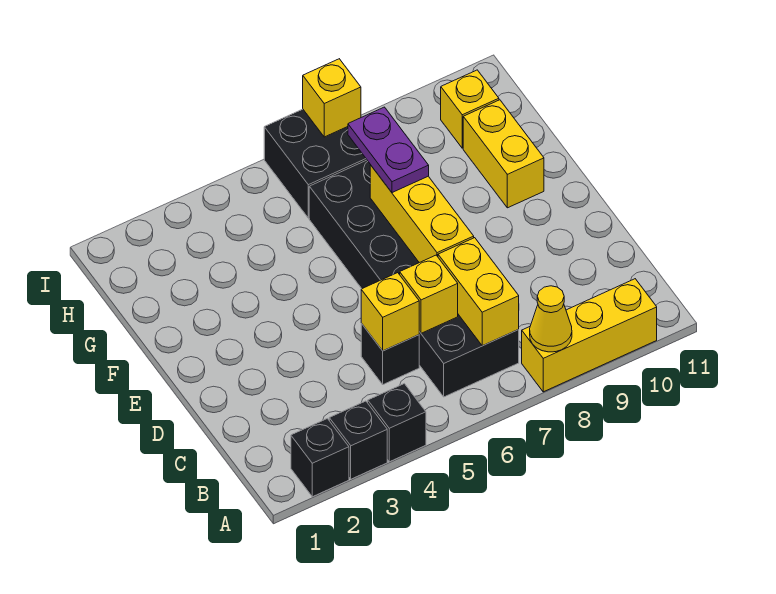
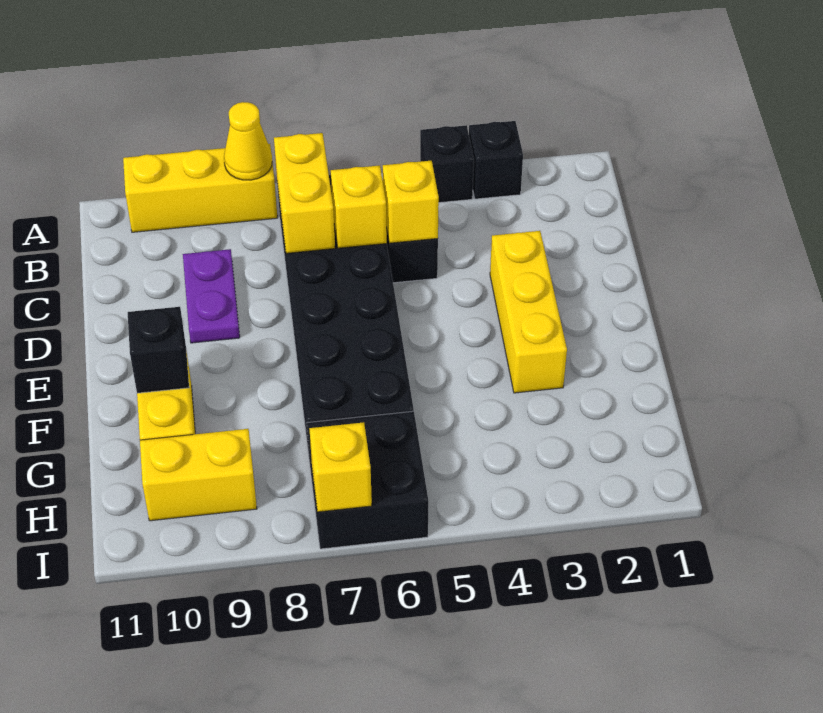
black brick A2 level 1 -> black brick F10 level 2
yellow brick D7:F7 level 2 -> yellow brick D3:F3 level 1
purple plate F7:G7 level 3 -> purple plate C9:D9 level 1
yellow brick H10 level 1 -> yellow brick H9:H10 level 1

